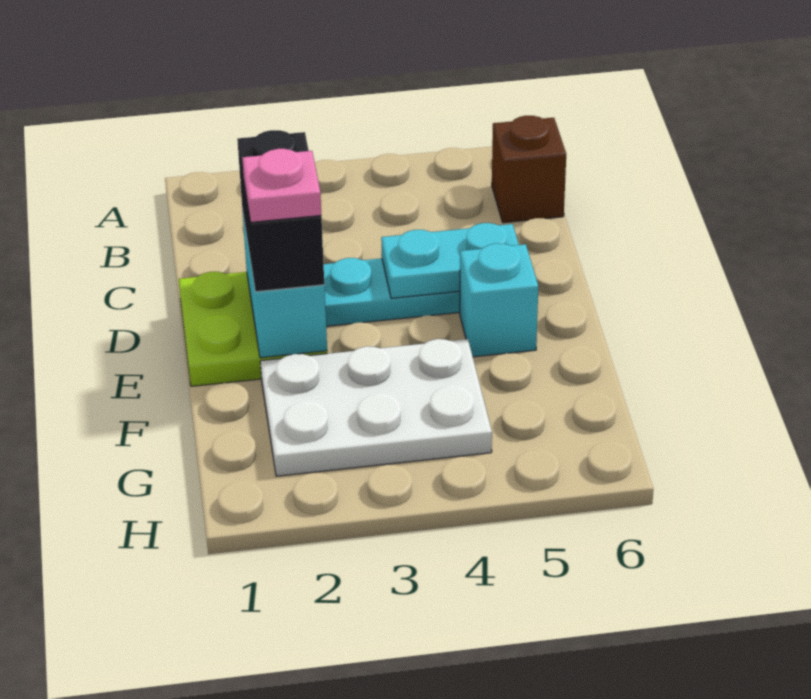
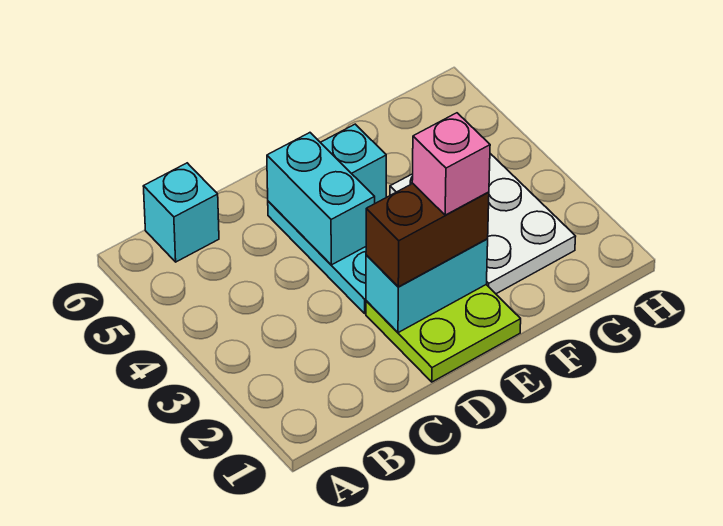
brown brick B6 level 1 -> cyan brick B6 level 1
black brick D2:E2 level 3 -> brown brick D2:E2 level 3
cyan plate D4:D5 level 2 -> cyan brick D4:D5 level 2
pink plate E2 level 4 -> pink brick E2 level 4

